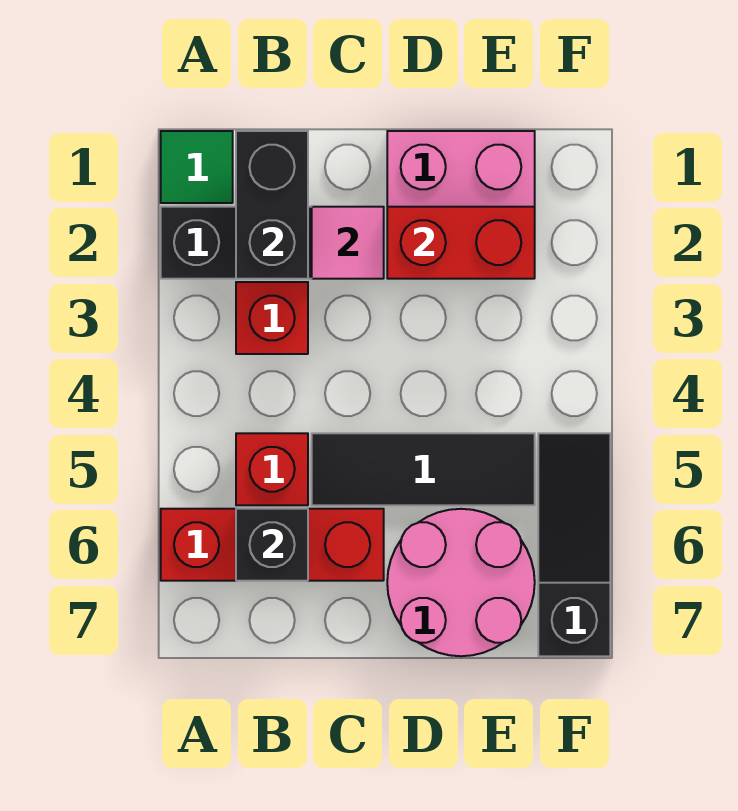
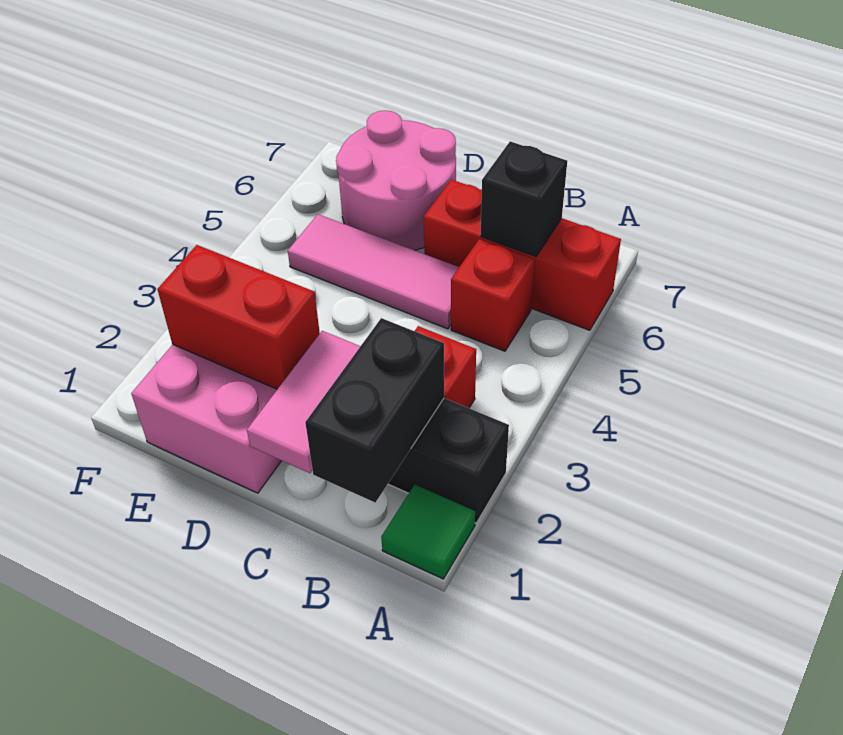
pink tile C2 level 2 -> pink tile C1:C2 level 2
black tile C5:E5 level 1 -> pink tile C5:E5 level 1
black slope F5:F7 level 1 top 7 -> none

